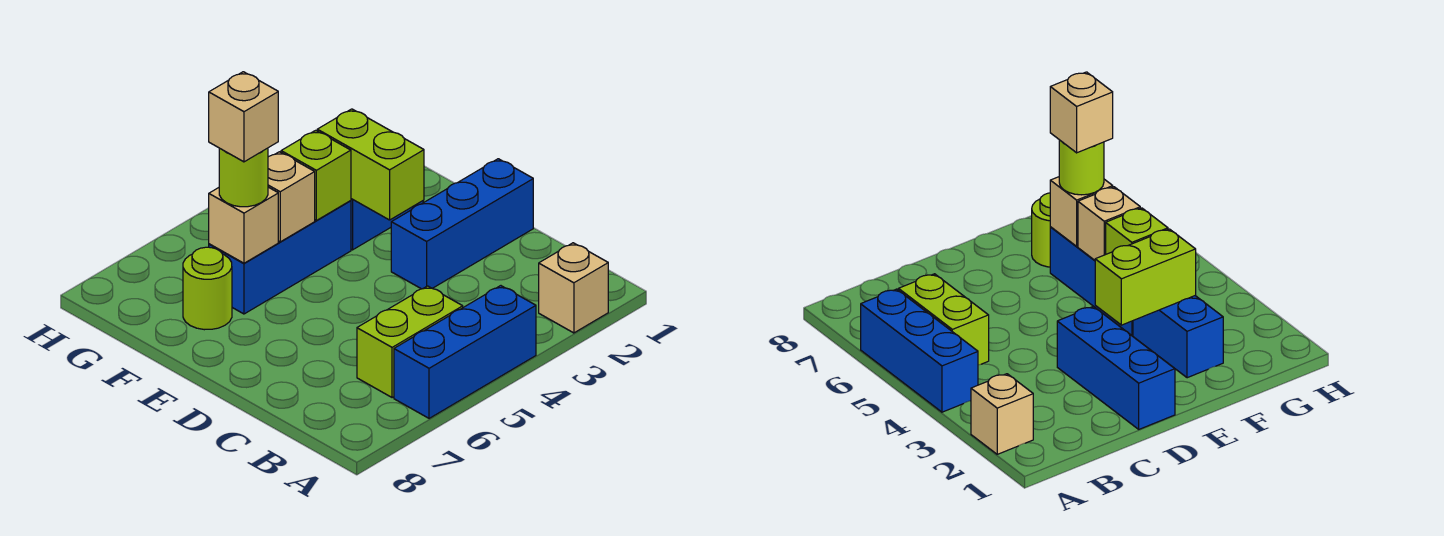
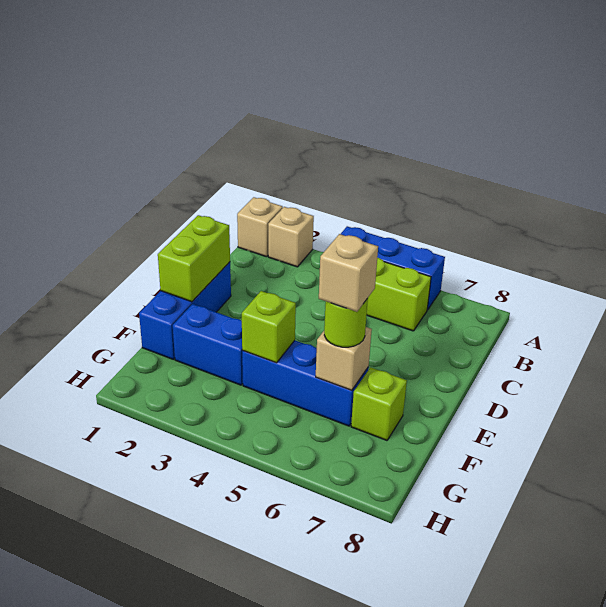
blue brick D1:D3 level 1 -> blue brick D1:F1 level 1
lime brick E3:F3 level 2 -> lime brick D1:E1 level 2
tan brick F5 level 2 -> tan brick A1 level 1
lime round brick F7 level 1 -> lime brick F7 level 1

